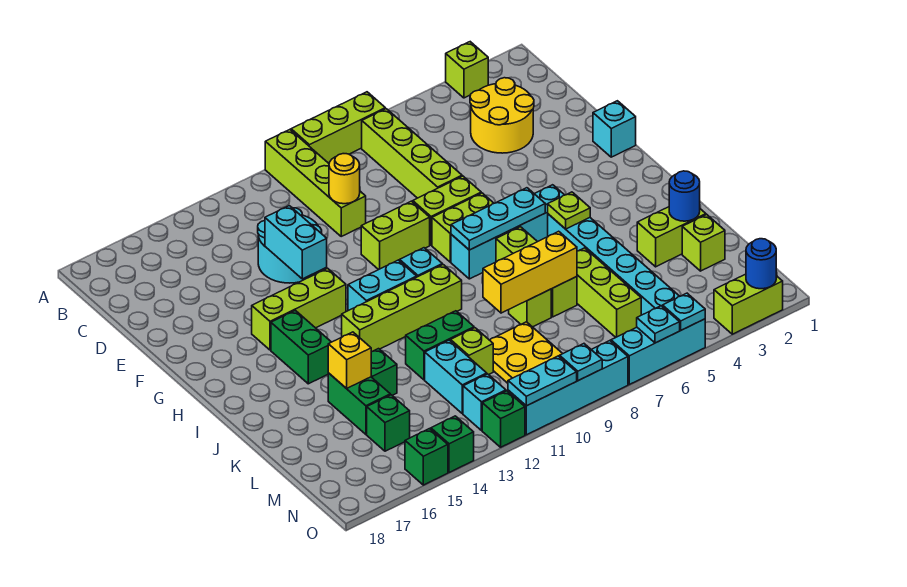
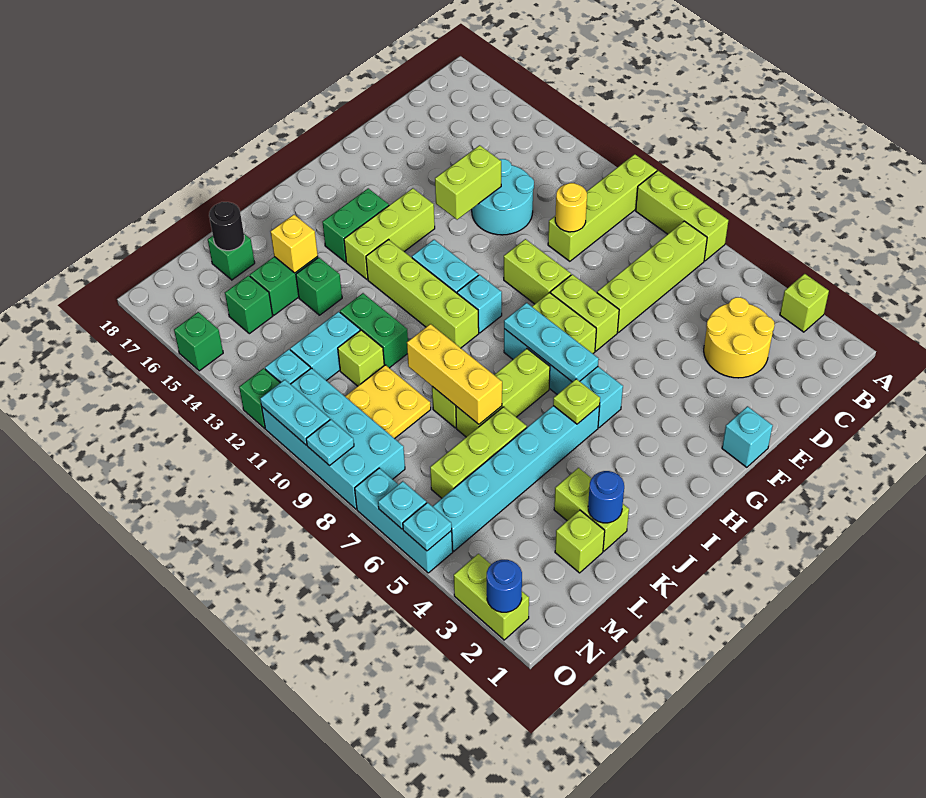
cyan brick E13:F13 level 2 -> lime brick E13:F13 level 2
lime brick G13:G15 level 1 -> lime brick G14:I14 level 1
none -> black round brick L17 level 2
cyan brick O8:O11 level 1 -> cyan brick N8:O11 level 1
green brick O14 level 1 -> green brick L17 level 1

